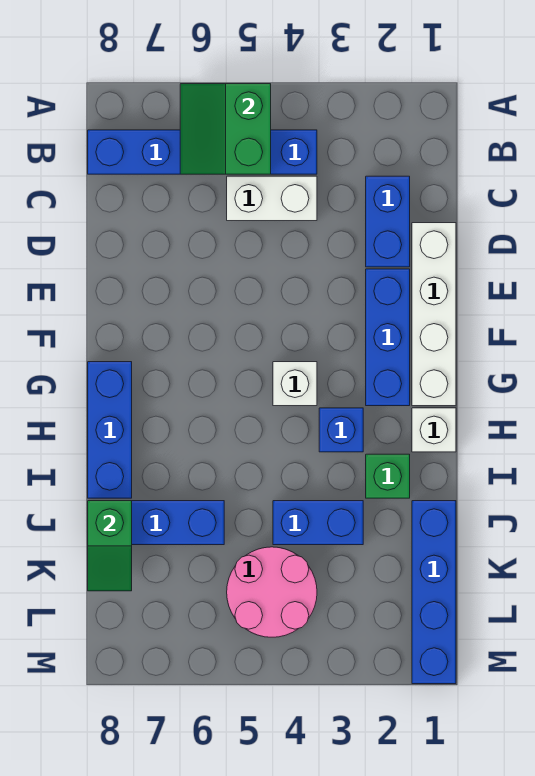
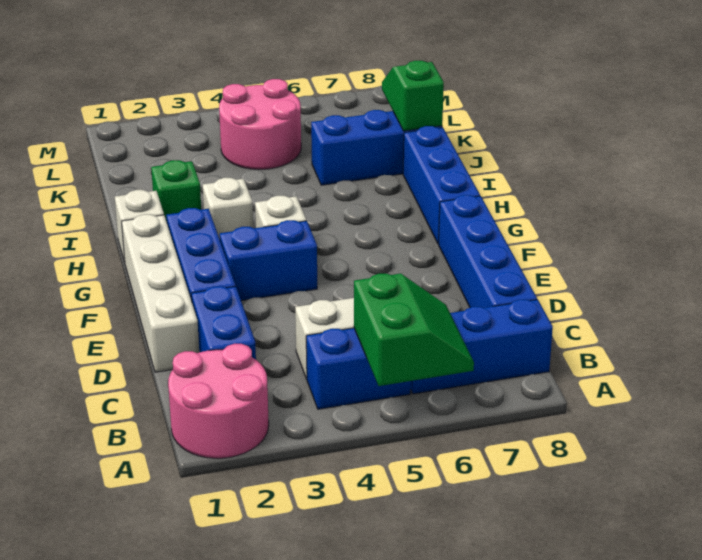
none -> pink round brick A1:B2 level 1
blue brick H3 level 1 -> white brick H3 level 1
blue brick J1:M1 level 1 -> blue brick C8:F8 level 1
blue brick J3:J4 level 1 -> blue brick F3:F4 level 1

